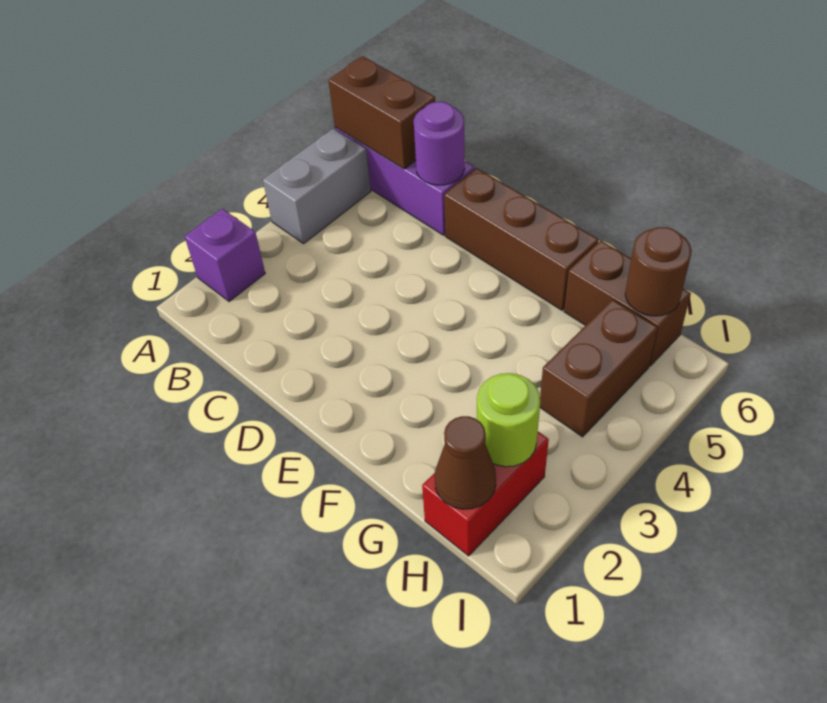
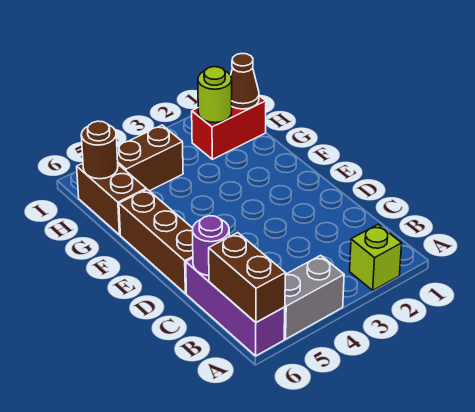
purple brick A2 level 1 -> lime brick A2 level 1

